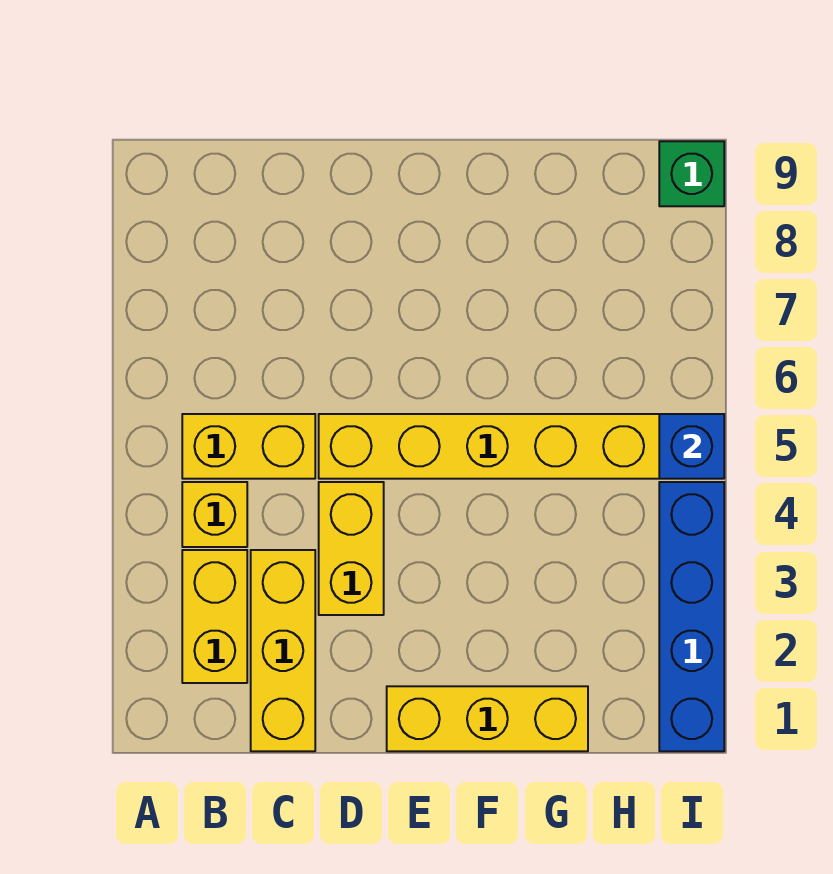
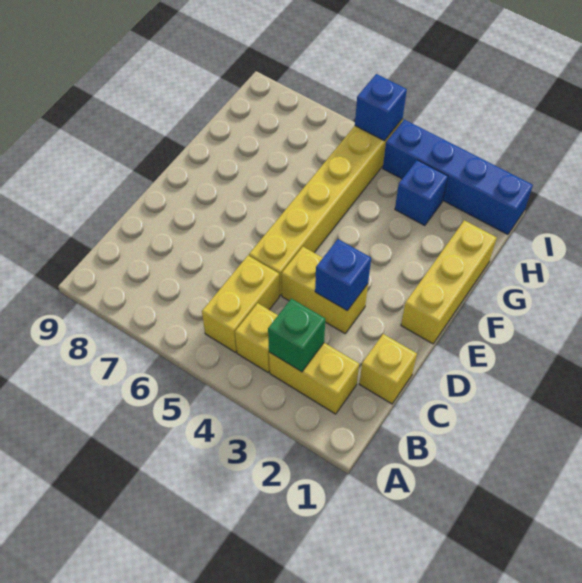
yellow brick C1:C3 level 1 -> yellow brick C1 level 1
none -> blue brick D3 level 2
none -> blue brick H3 level 1
green brick I9 level 1 -> green brick B3 level 2

